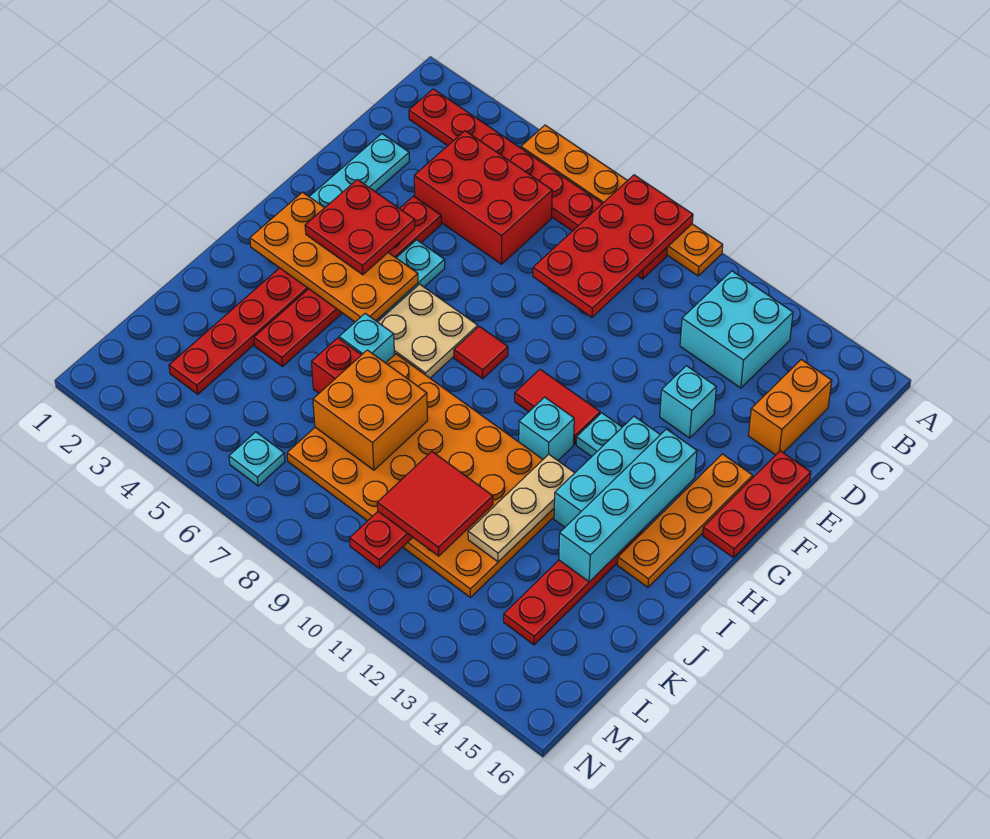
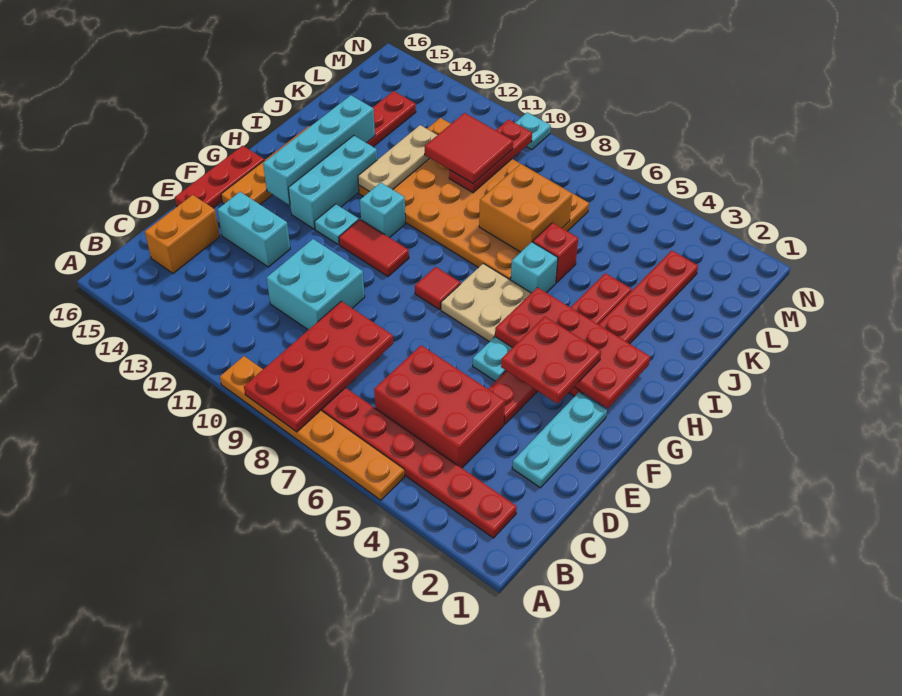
cyan brick B12:C13 level 1 -> cyan brick D10:E11 level 1
cyan brick E13 level 1 -> cyan brick E13:E14 level 1
orange plate G2:H5 level 2 -> red plate G2:H5 level 2
cyan plate M6 level 1 -> cyan plate N10 level 1

